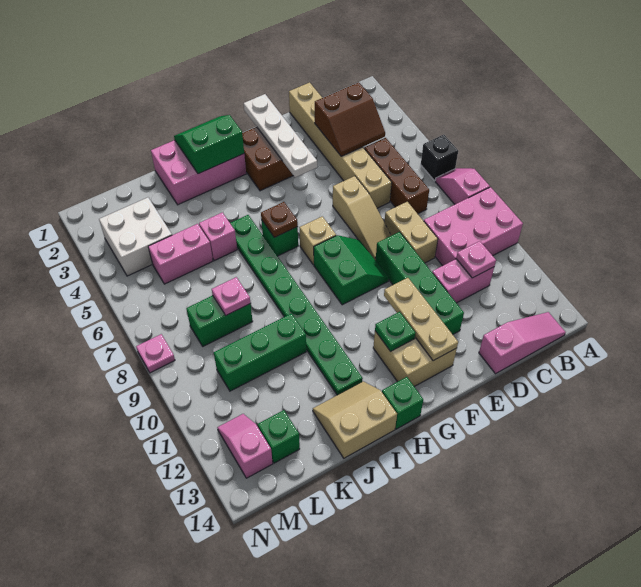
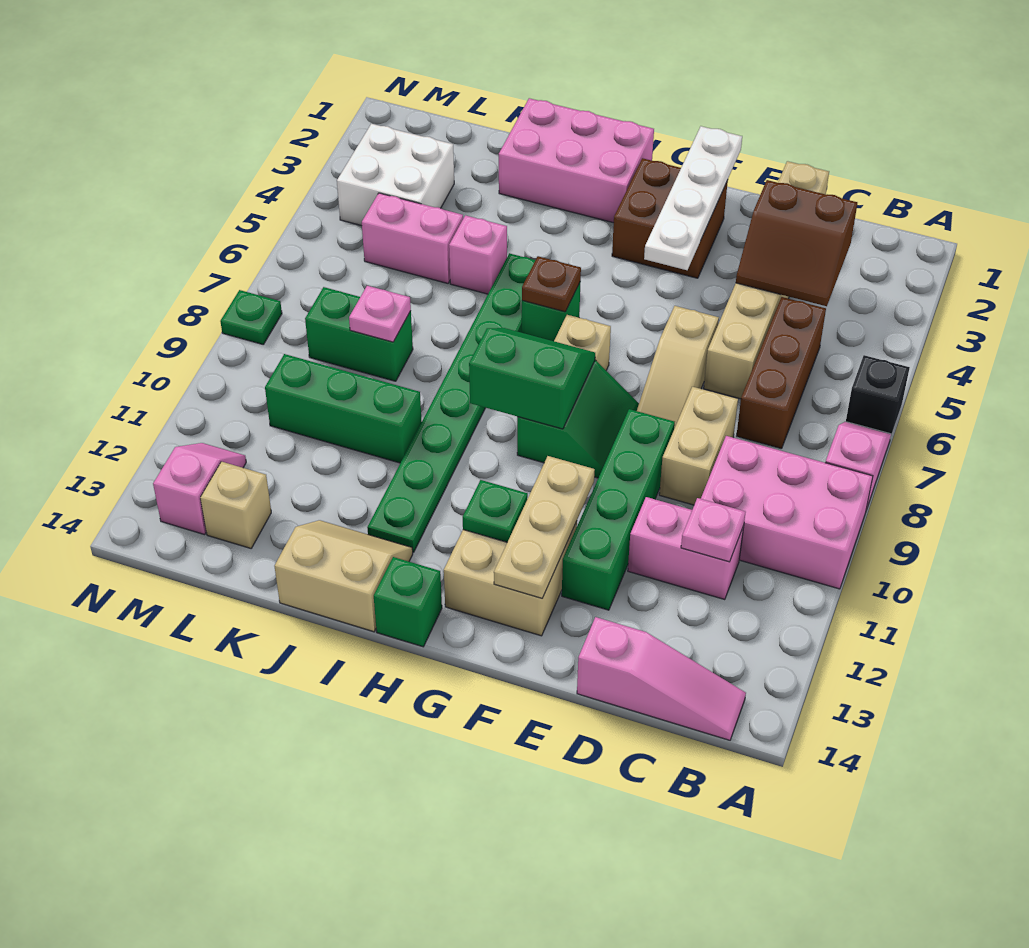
green slope H1:I2 level 2 top 2 -> green slope G8:H9 level 2 top 9
green brick L13 level 1 -> tan brick L13 level 1
pink plate N8 level 1 -> green plate N8 level 1

